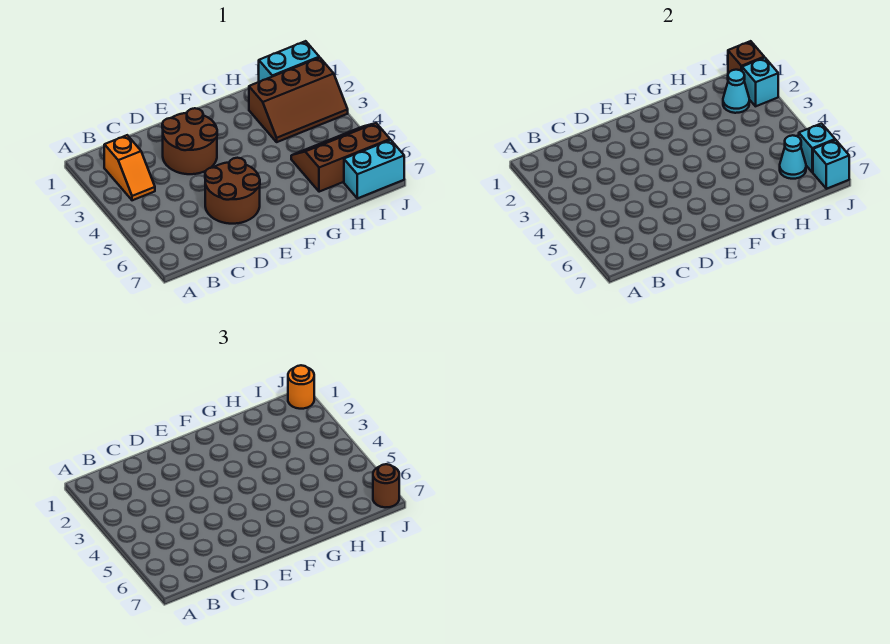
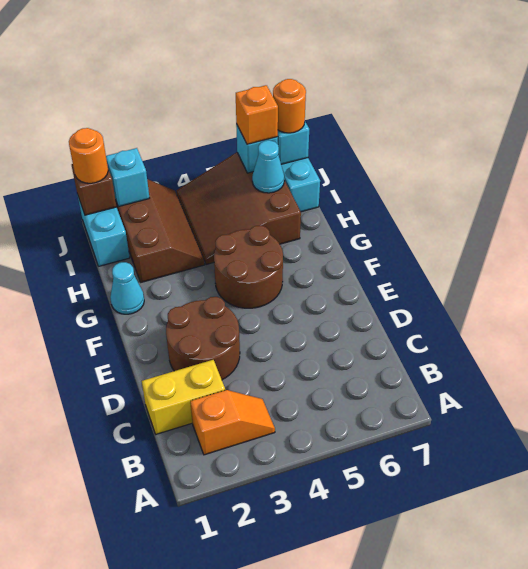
none -> yellow brick C1:C2 level 1
brown round brick D5:E6 level 1 -> brown round brick F4:G5 level 1
brown slope H5:J6 level 1 top 6 -> brown slope H4:J6 level 1 top 6
cyan cone I2 level 2 -> cyan cone G1 level 1
none -> orange brick J6 level 3
brown round brick J7 level 3 -> orange round brick J7 level 3

